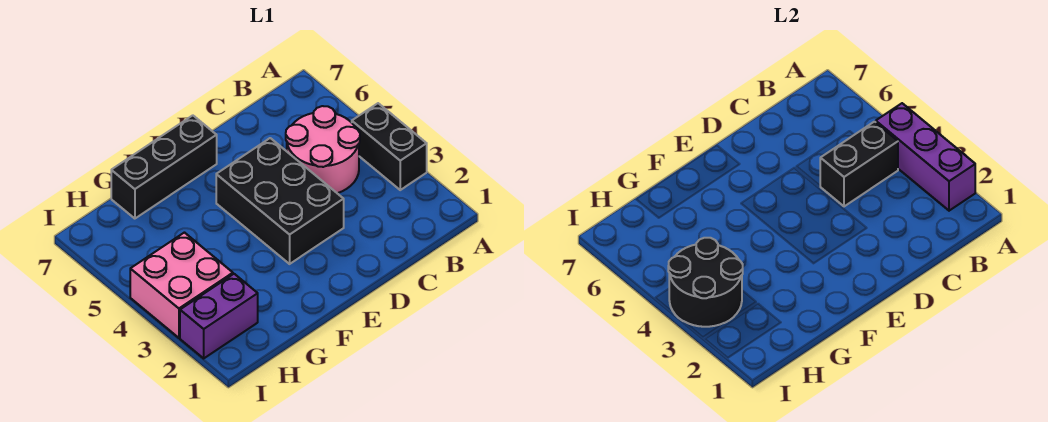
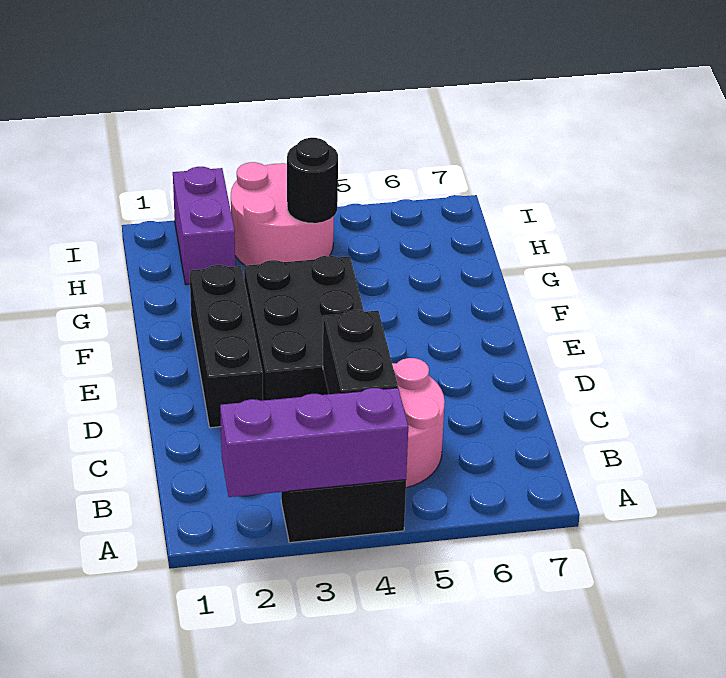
black brick D3:E5 level 1 -> black brick D3:F4 level 1
black brick E7:G7 level 1 -> black brick D2:F2 level 1
pink brick H3:I4 level 1 -> pink round brick H3:I4 level 1
black round brick H3:I4 level 2 -> black round brick H4 level 2

